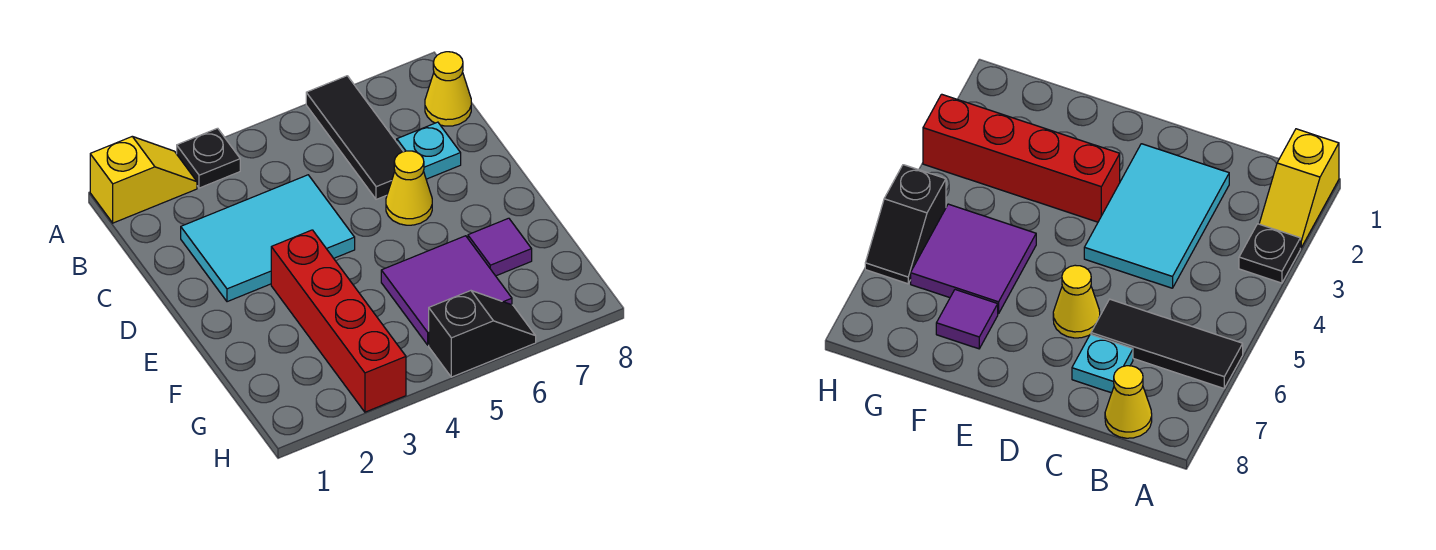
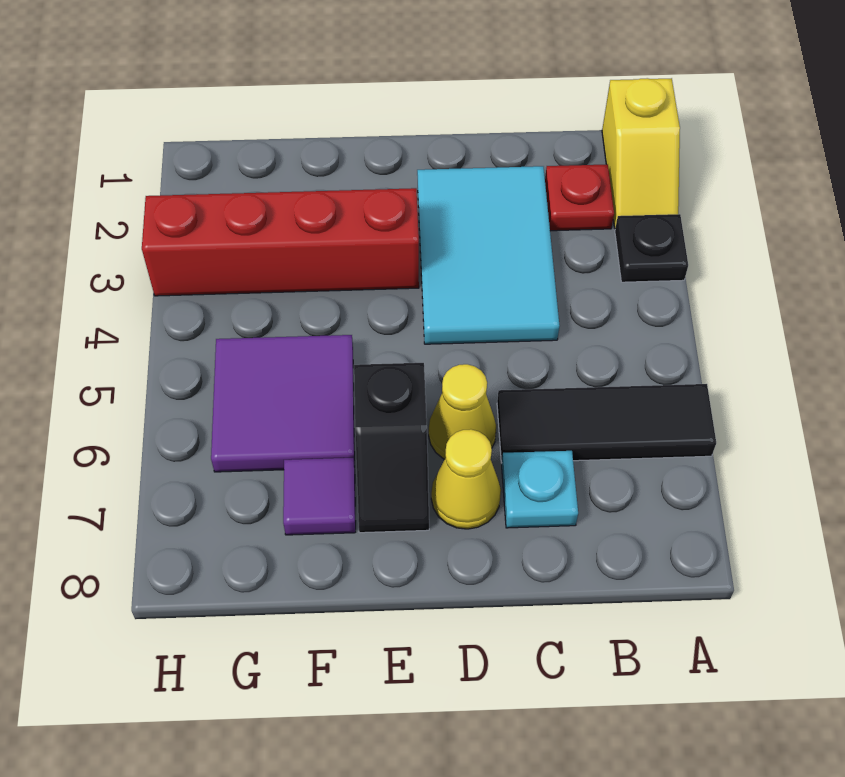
none -> red plate B2 level 1
yellow cone B8 level 1 -> yellow cone D7 level 1
black slope H5:H6 level 1 top 5 -> black slope E6:E7 level 1 top 6

